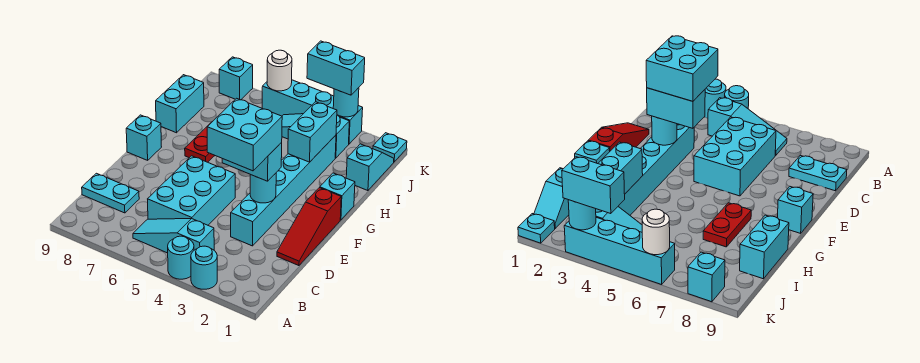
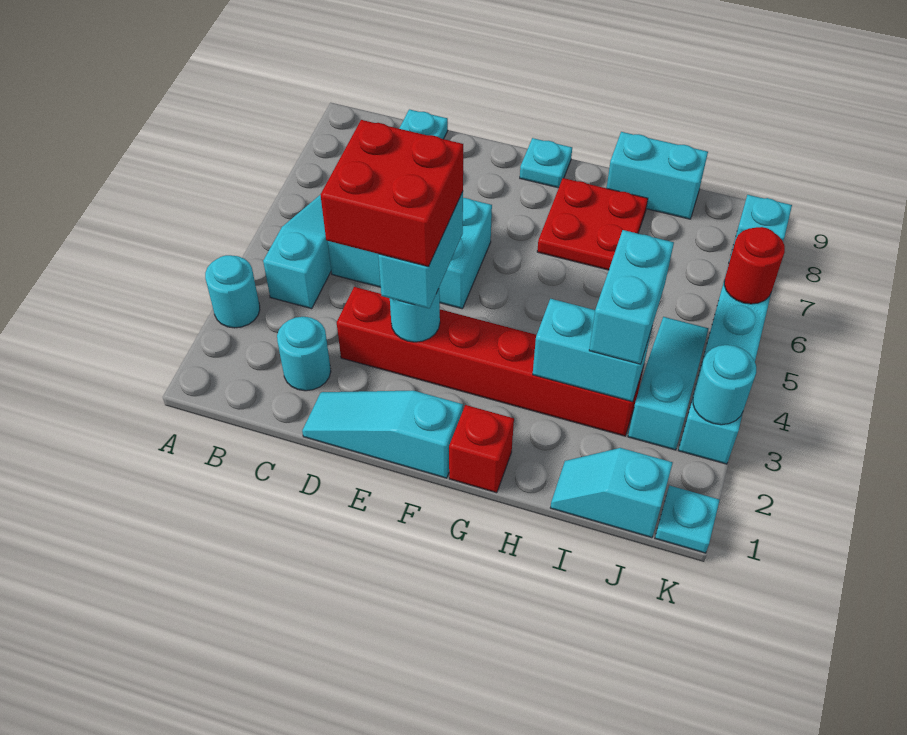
cyan round brick A4 level 1 -> cyan round brick C2 level 1
red slope D1:F1 level 1 top F -> cyan slope D1:F1 level 1 top F
cyan brick D3:I3 level 1 -> red brick D3:I3 level 1
cyan brick D3:E4 level 4 -> red brick D3:E4 level 4
cyan brick F9 level 1 -> cyan plate F9 level 1
cyan brick G1 level 1 -> red brick G1 level 1
red plate G7:H7 level 1 -> red plate G7:H8 level 1
cyan slope I1:J1 level 1 top I -> cyan slope I1:J1 level 1 top J
cyan brick K3:K4 level 3 -> cyan brick I3:I4 level 3
white round brick K6 level 2 -> red round brick K6 level 2

